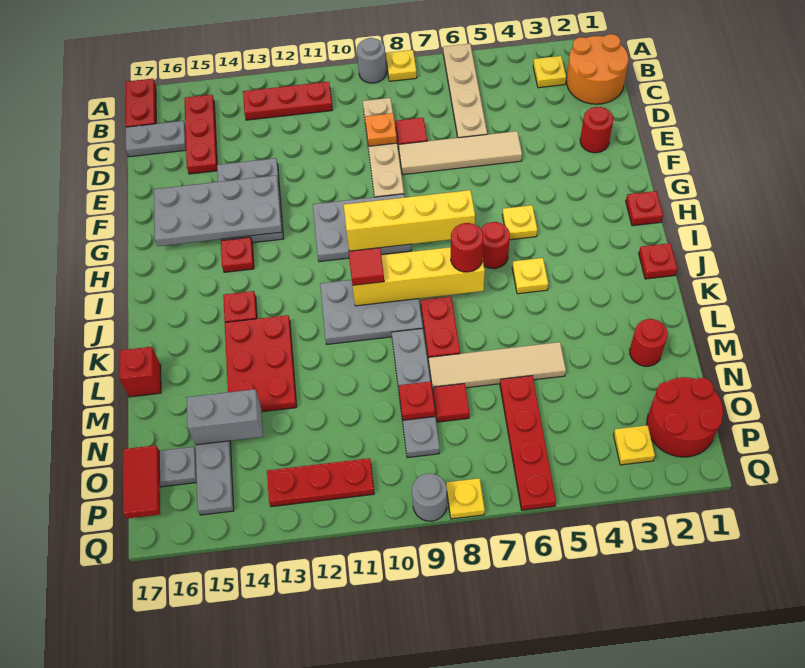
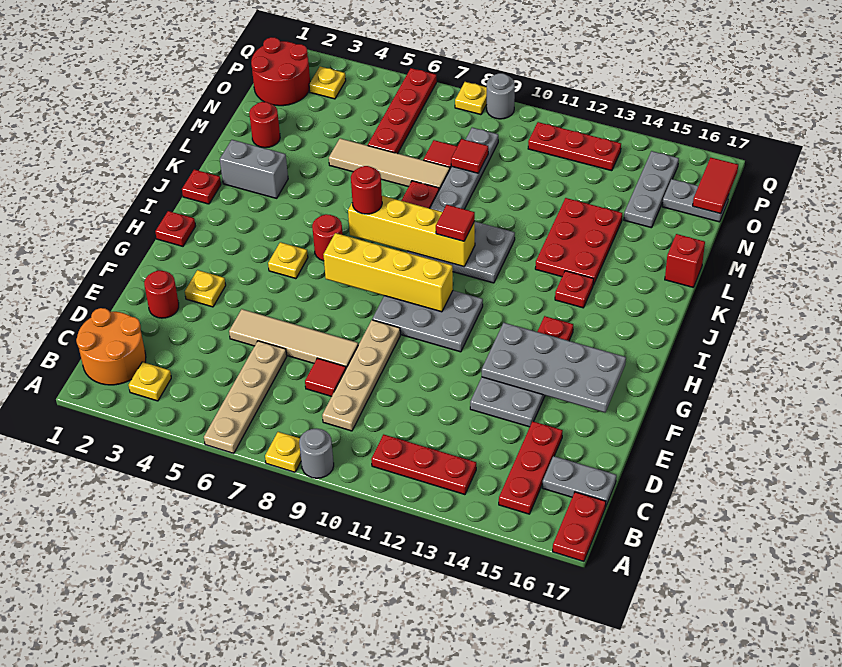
orange plate D9 level 2 -> none
yellow plate J5 level 1 -> yellow plate F3 level 1
red plate N9 level 2 -> red tile N9 level 2
grey brick N14:N15 level 2 -> grey brick K2:K3 level 1

